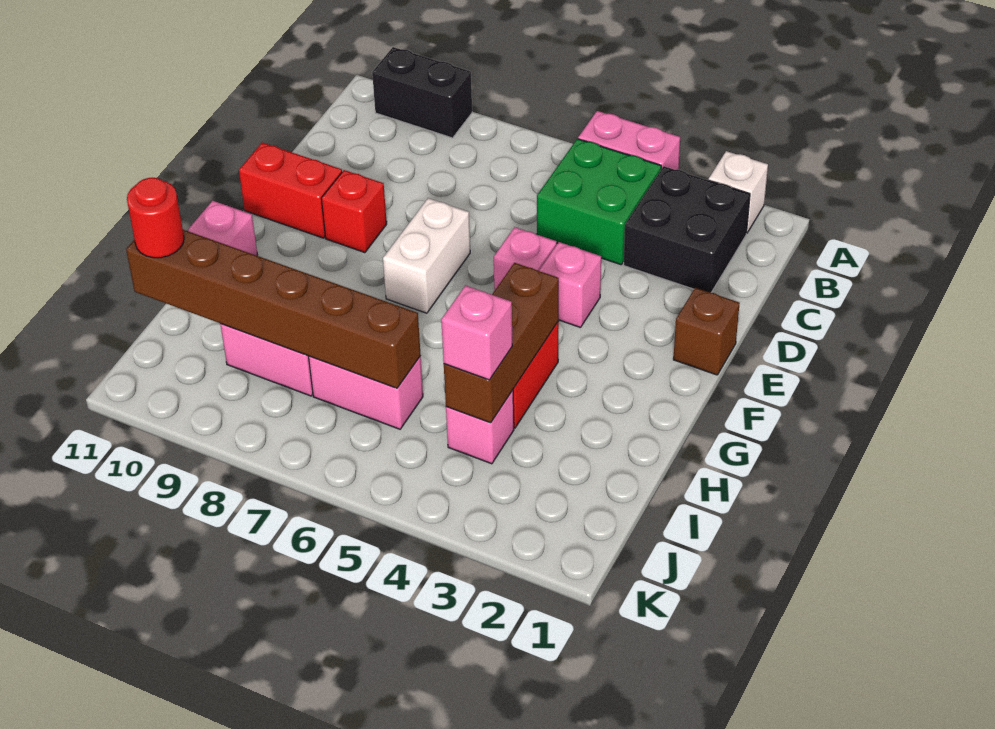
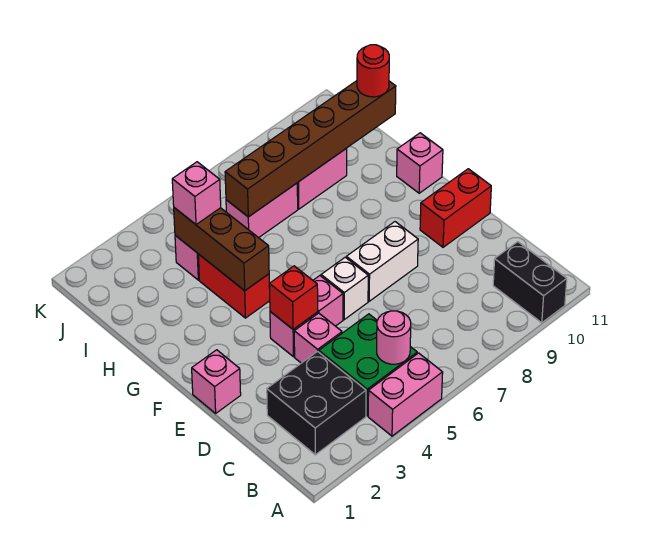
white brick A2 level 1 -> white brick E6 level 1
black brick A9:A10 level 1 -> black brick A10:B10 level 1
none -> pink round brick B5 level 2
none -> pink brick D4 level 1
brown brick E1 level 1 -> pink brick E1 level 1
white brick E7:F7 level 1 -> white brick E7:E8 level 1
red brick E9 level 1 -> red brick E4 level 2

